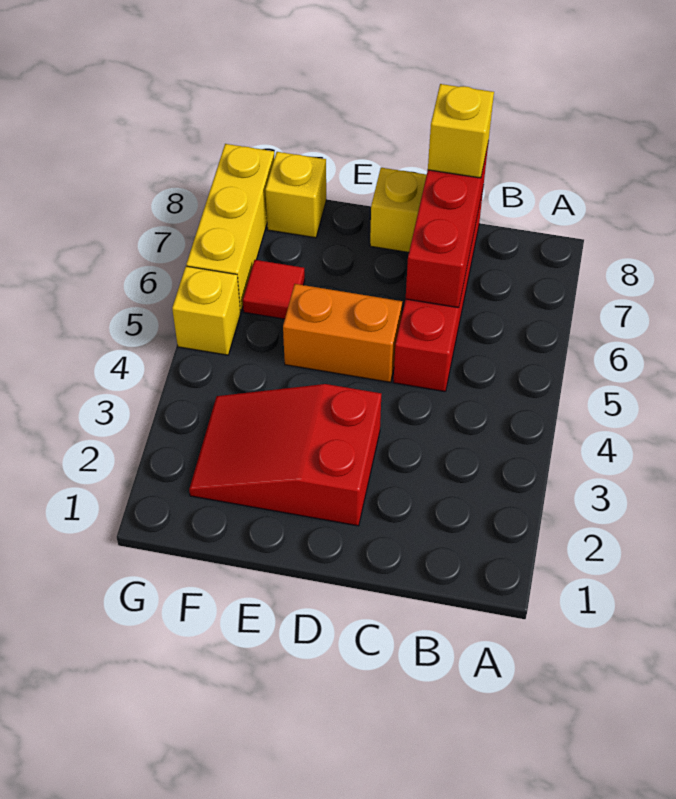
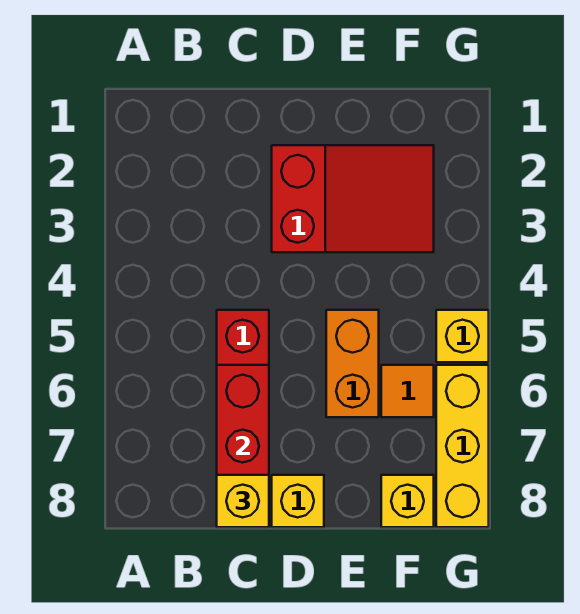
orange brick D5:E5 level 1 -> orange brick E5:E6 level 1
red tile F6 level 1 -> orange tile F6 level 1

